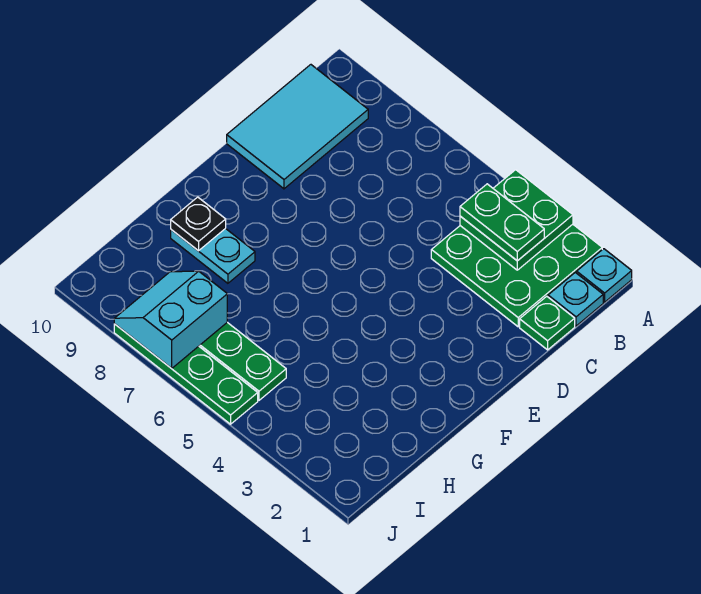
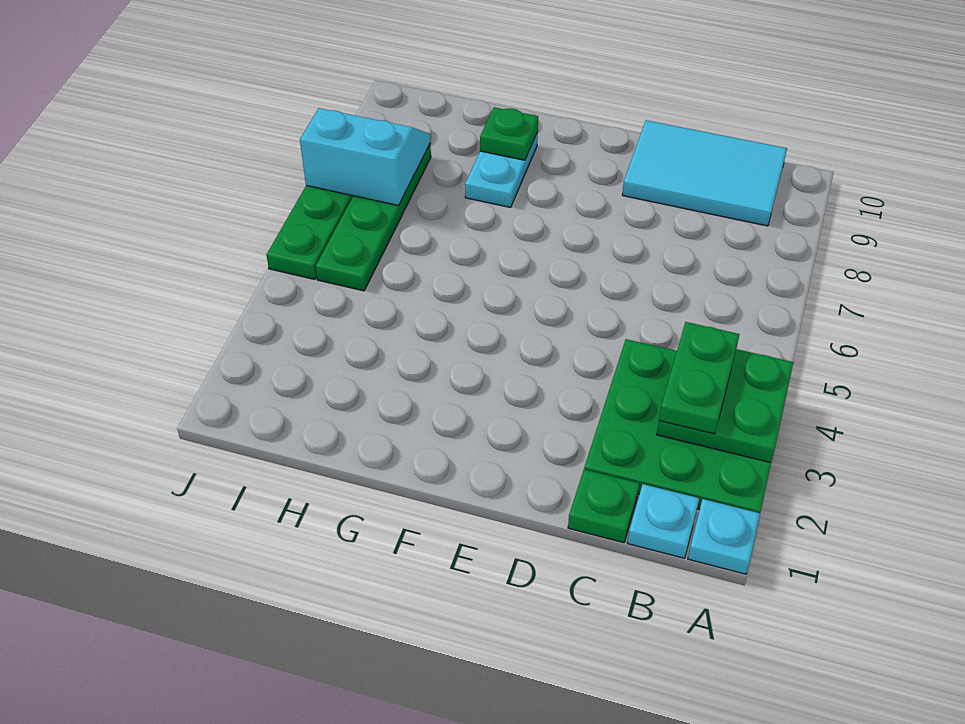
black plate G9 level 2 -> green plate G9 level 2

